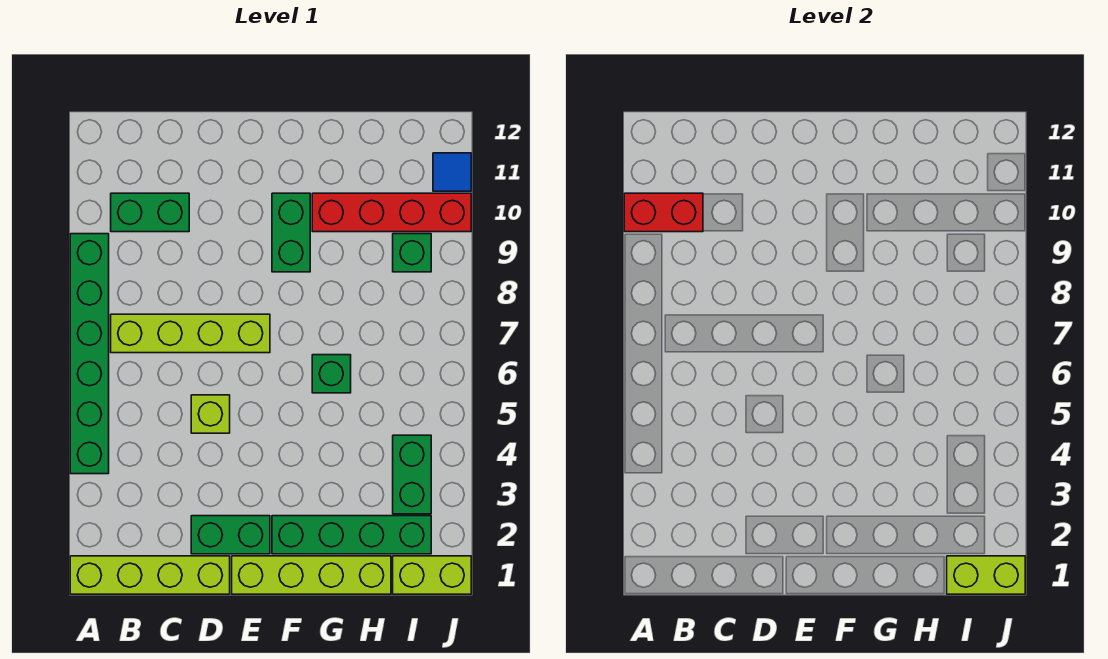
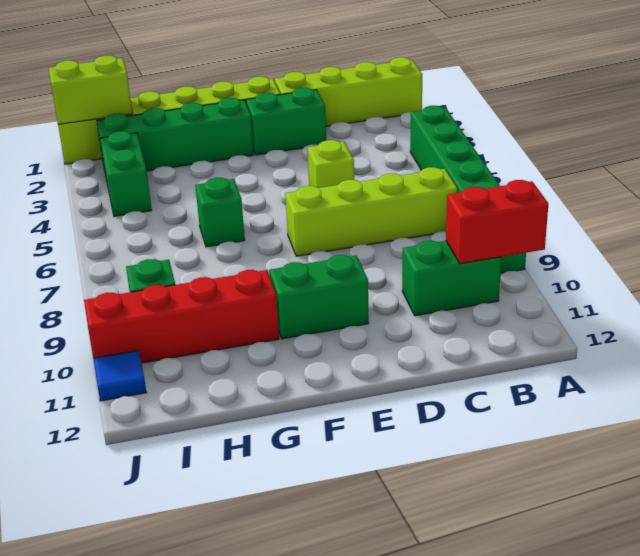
green brick F9:F10 level 1 -> green brick E10:F10 level 1

